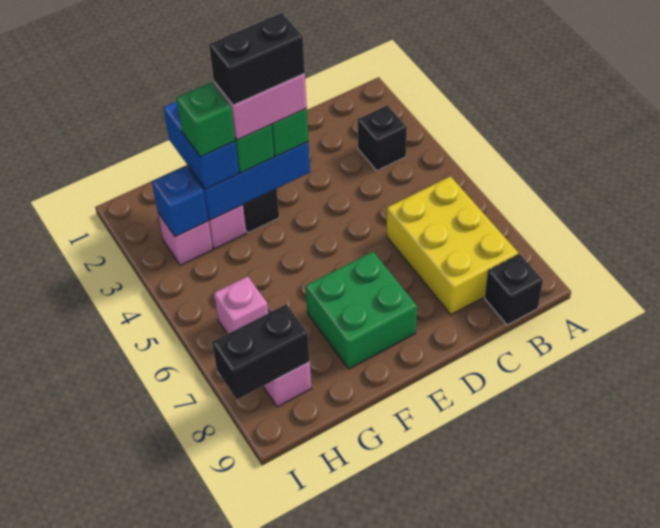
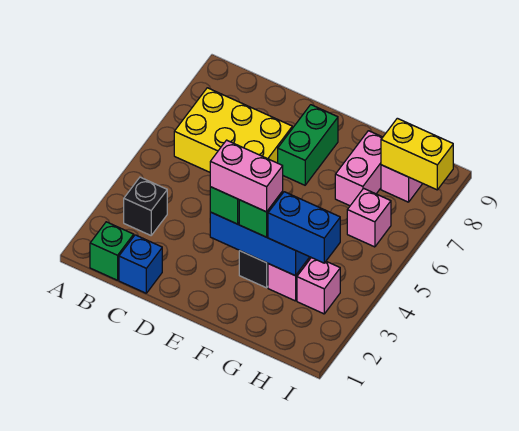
yellow brick B6:C8 level 1 -> yellow brick B6:D7 level 1
black brick B9 level 1 -> none
black brick E3:F3 level 5 -> none
green brick E7:F8 level 1 -> green brick E7:E8 level 1
blue brick G2:G3 level 3 -> blue brick G3:H3 level 3
green brick G3 level 4 -> green brick B1 level 1
none -> pink brick G7:G8 level 1
blue brick H3 level 2 -> blue brick C1 level 1
black brick H8:I8 level 2 -> yellow brick H8:I8 level 2

